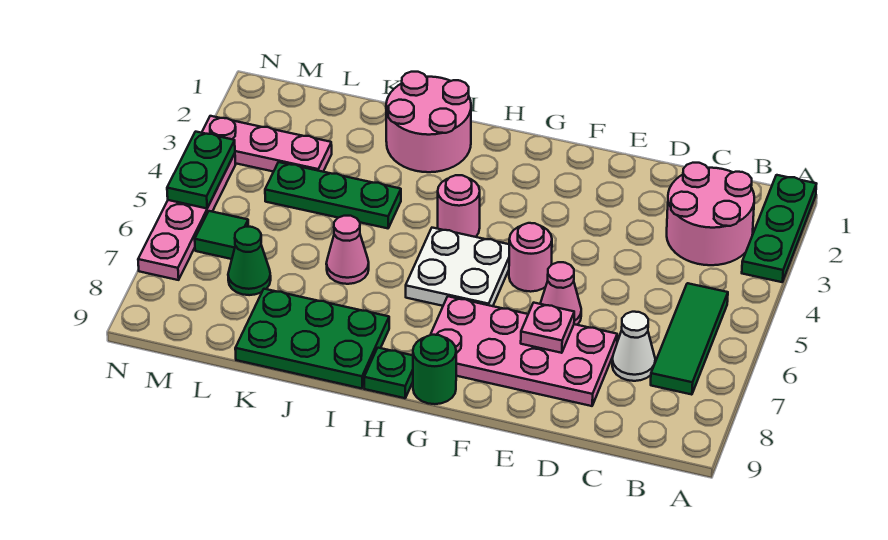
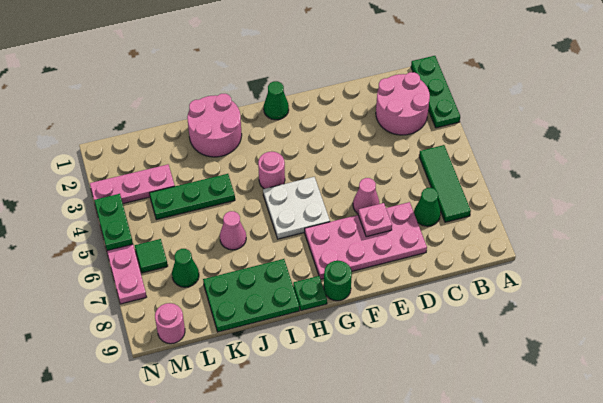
white cone C7 level 1 -> green cone C7 level 1
pink round brick F5 level 1 -> pink round brick M9 level 1
none -> green cone G1 level 1

